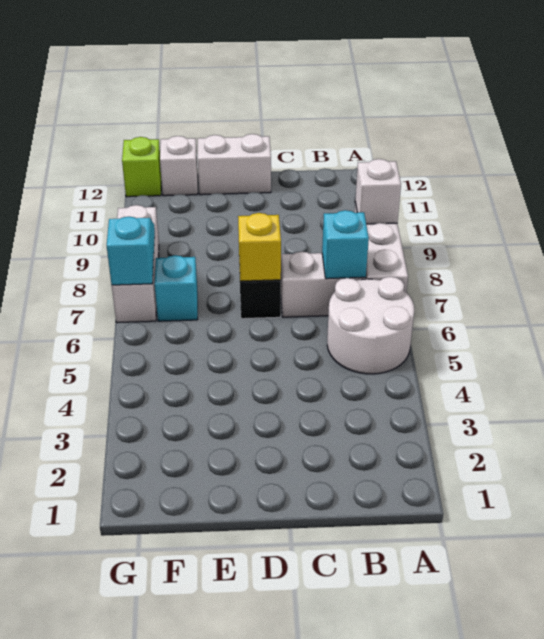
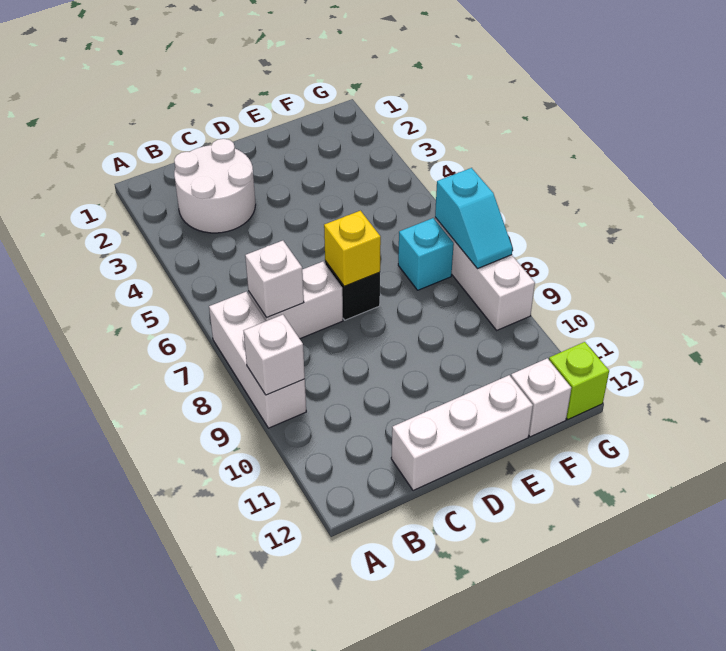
white round brick A5:B6 level 1 -> white round brick B2:C3 level 1
cyan brick B7 level 2 -> white brick B7 level 2
white brick D12:E12 level 1 -> white brick C12:E12 level 1

